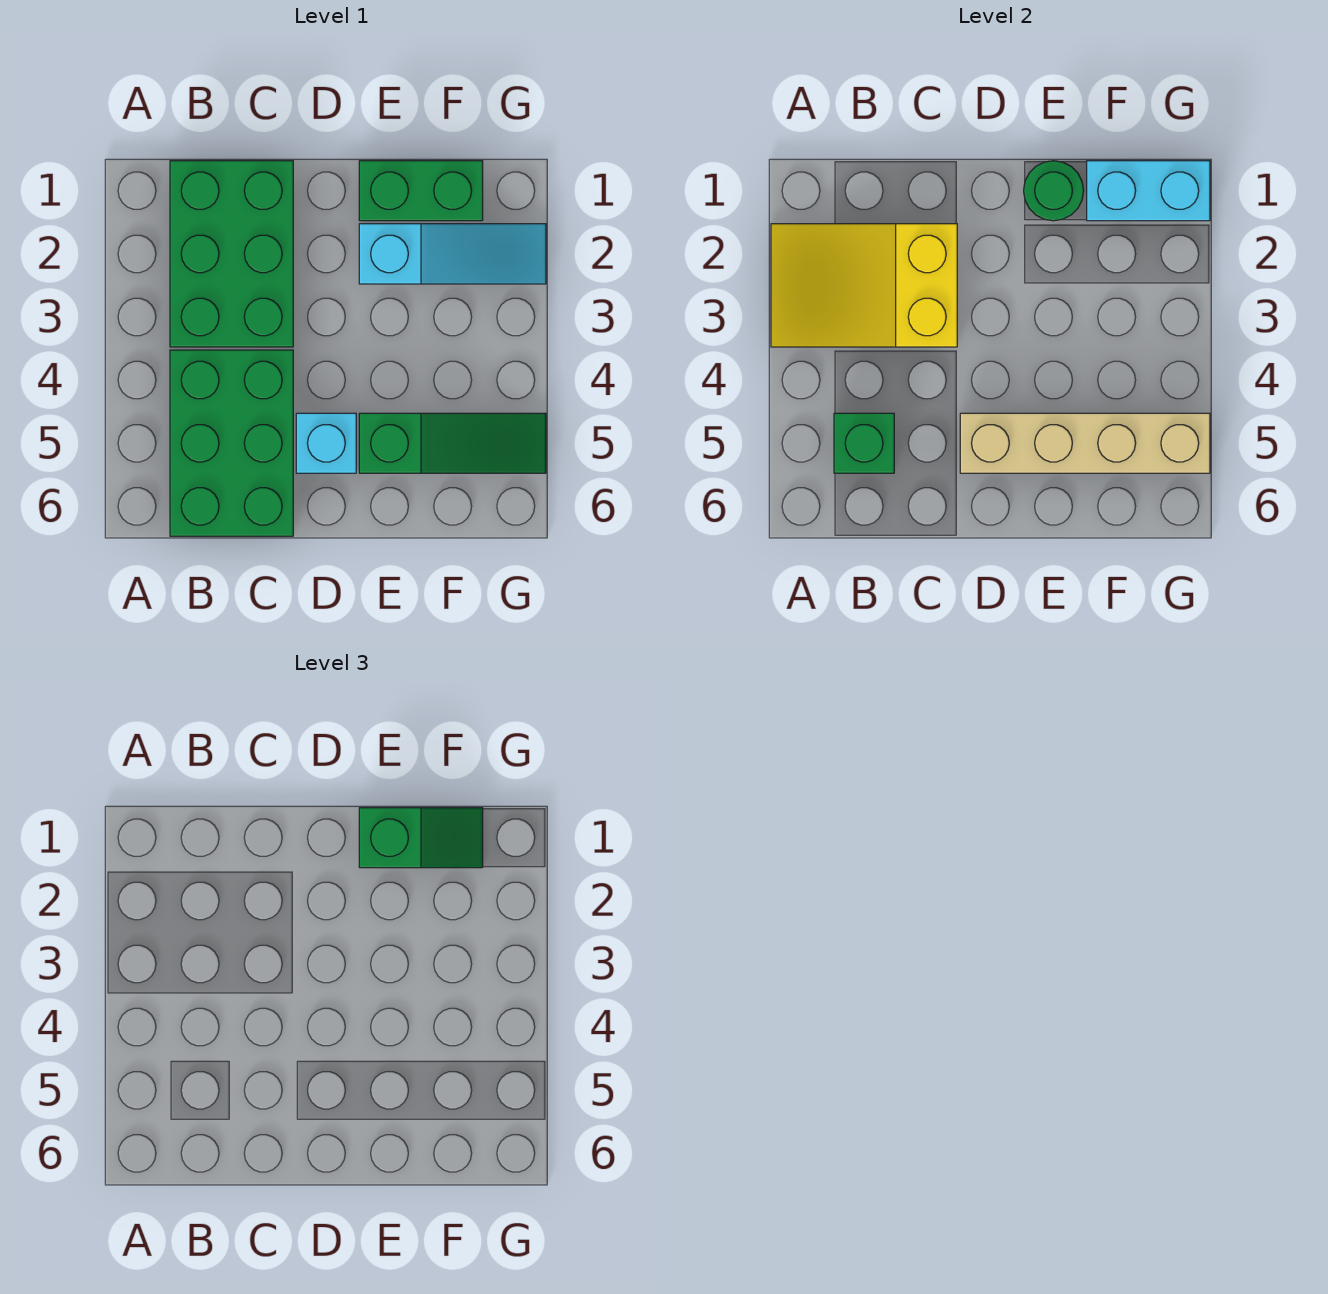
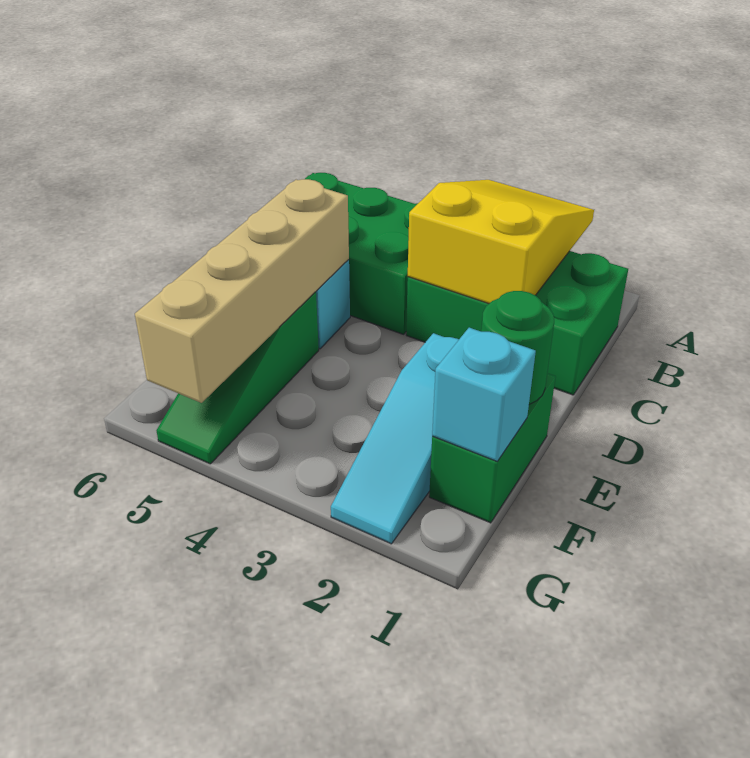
green brick B5 level 2 -> none
green slope E1:F1 level 3 top E -> none
cyan brick F1:G1 level 2 -> cyan brick F1 level 2

